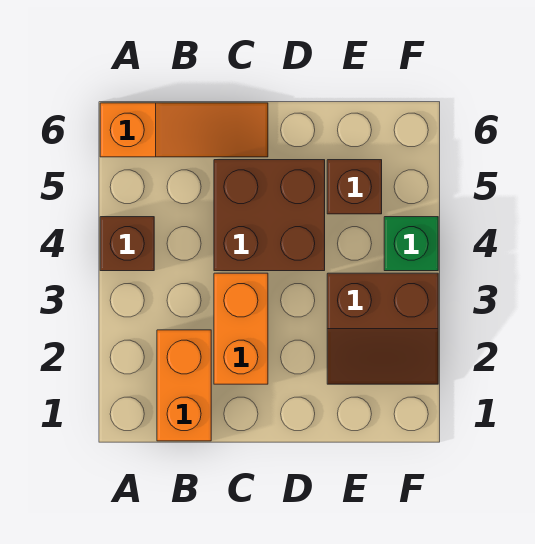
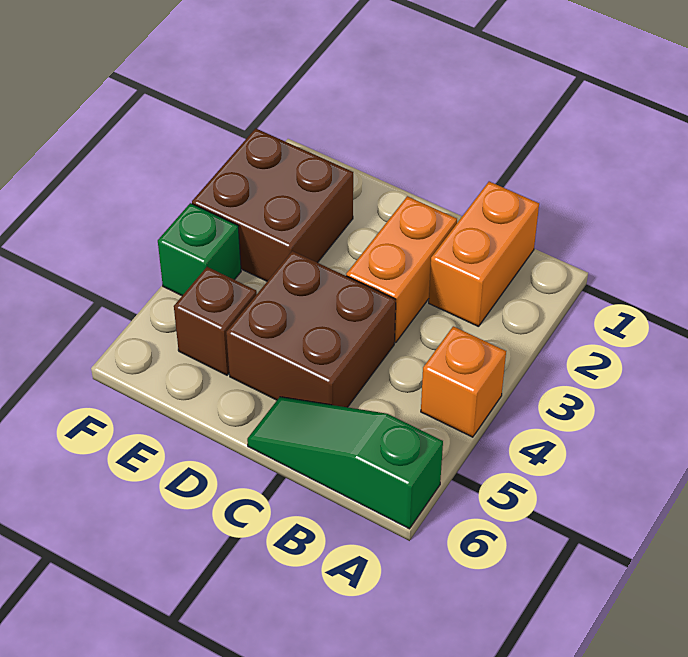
brown brick A4 level 1 -> orange brick A4 level 1
orange slope A6:C6 level 1 top A -> green slope A6:C6 level 1 top A
brown slope E2:F3 level 1 top 3 -> brown brick E2:F3 level 1

